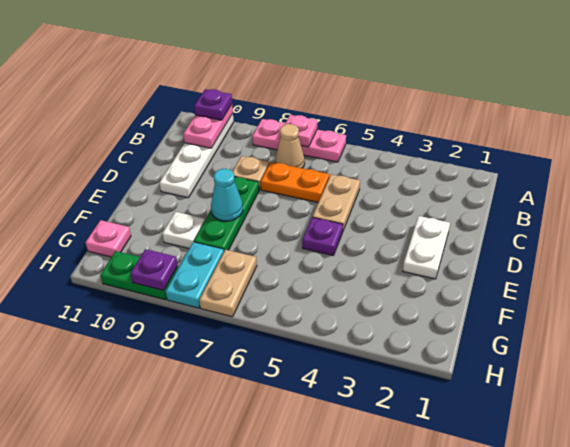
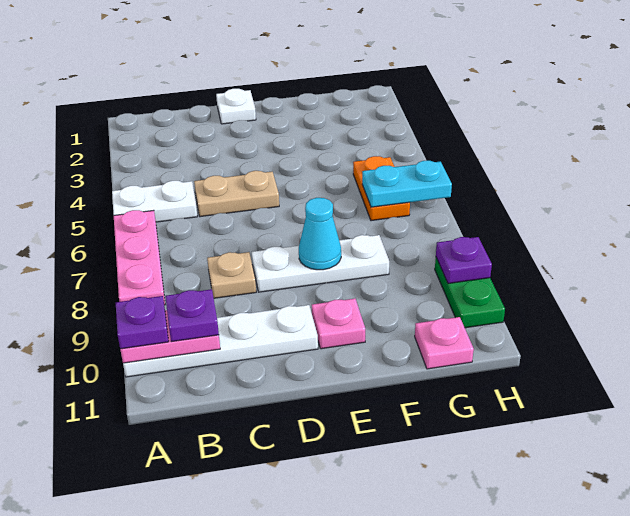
pink plate A7 level 2 -> pink plate E10 level 1
tan cone B7 level 1 -> none
orange plate C6:C7 level 1 -> orange plate G5:G6 level 1
white plate D2:E2 level 1 -> white plate A5:B5 level 1
green plate D8:F8 level 1 -> white plate D8:F8 level 1
purple plate E5 level 1 -> purple plate B10 level 3
white plate F9 level 1 -> white plate D1 level 1
tan plate G7:H7 level 1 -> none
cyan plate G8:H8 level 1 -> cyan plate G6:H6 level 2

